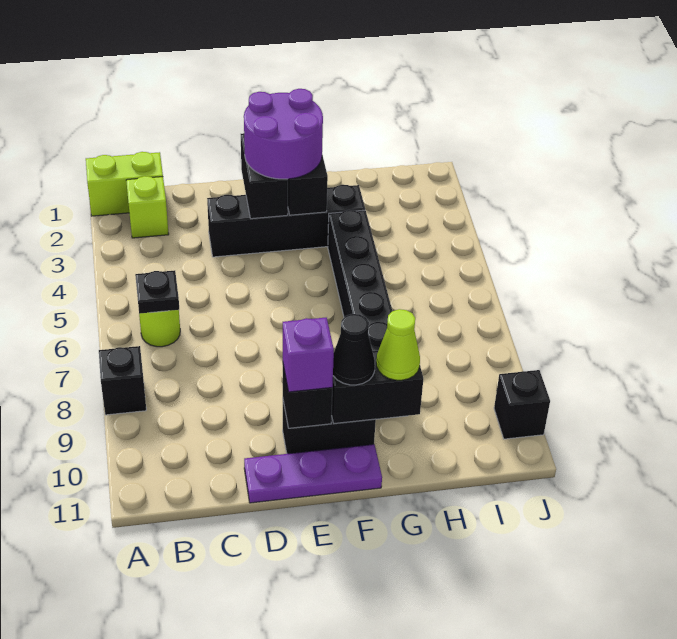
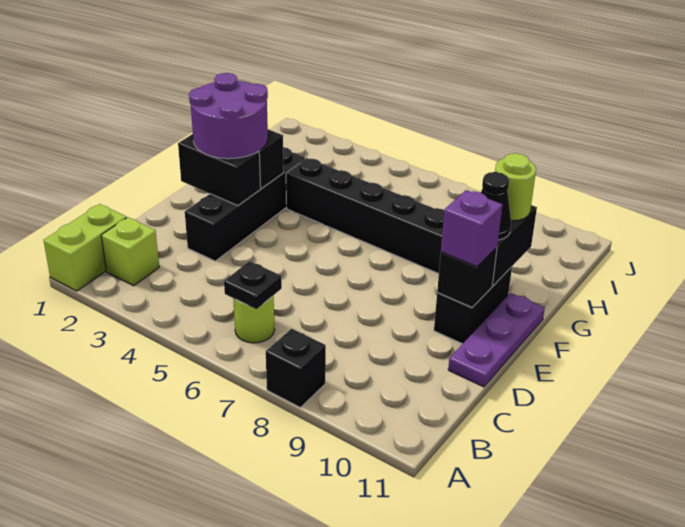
lime cone G10 level 3 -> lime round brick G10 level 3
black brick J10 level 1 -> none

